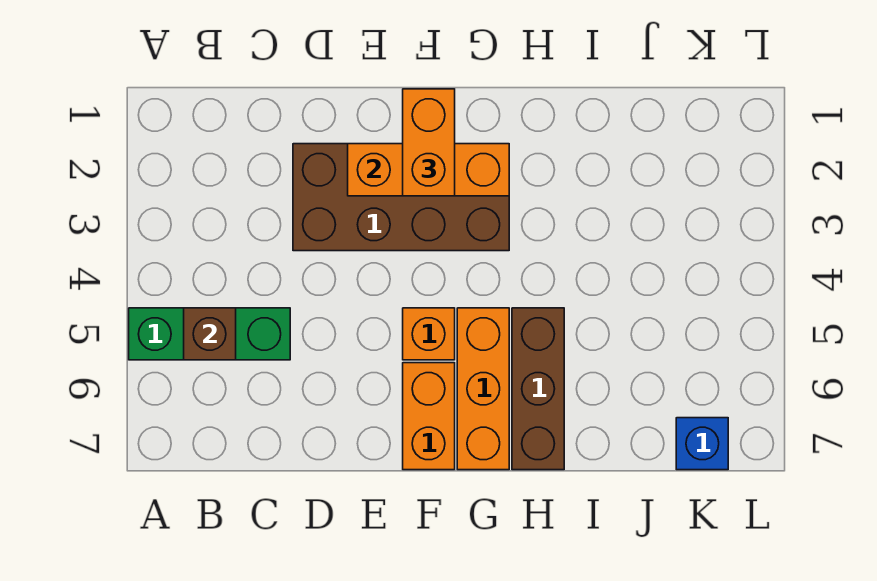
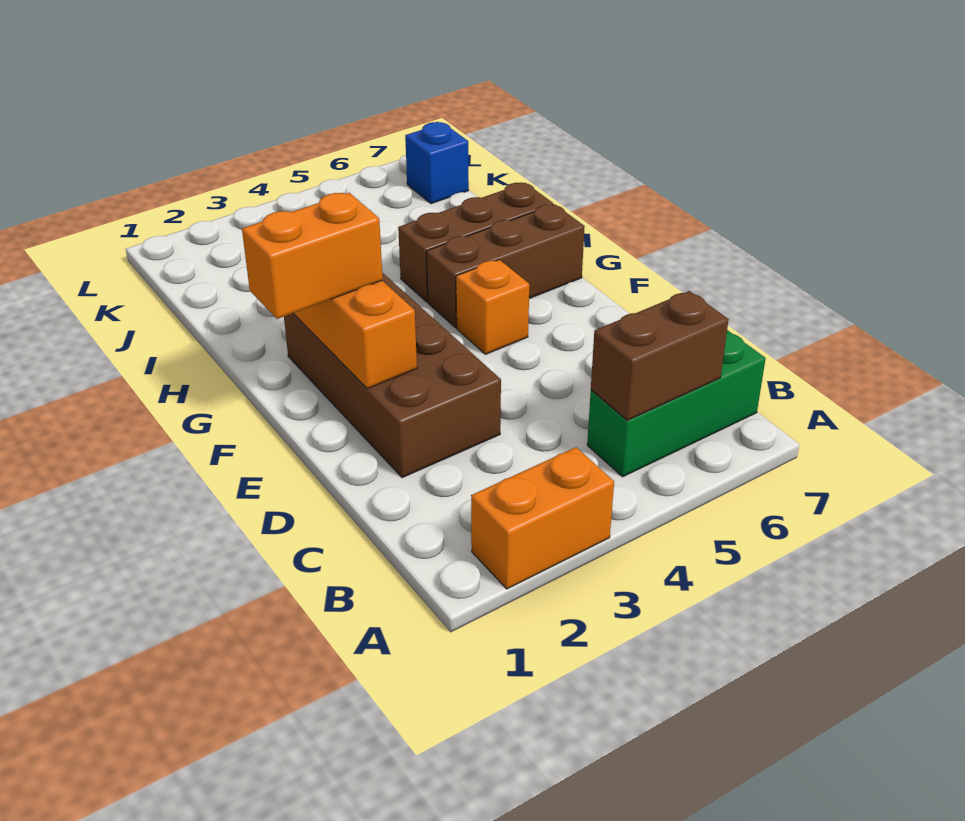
green brick A5:C5 level 1 -> green brick B5:B7 level 1
brown brick B5 level 2 -> brown brick B5:B6 level 2
orange brick F6:F7 level 1 -> orange brick A2:A3 level 1
orange brick G5:G7 level 1 -> brown brick G5:G7 level 1

